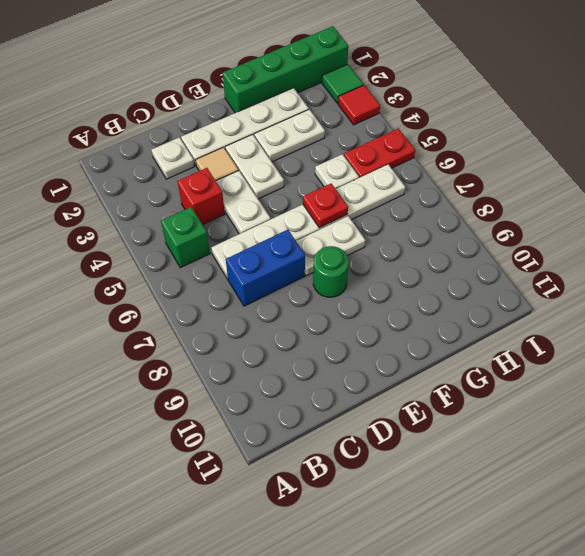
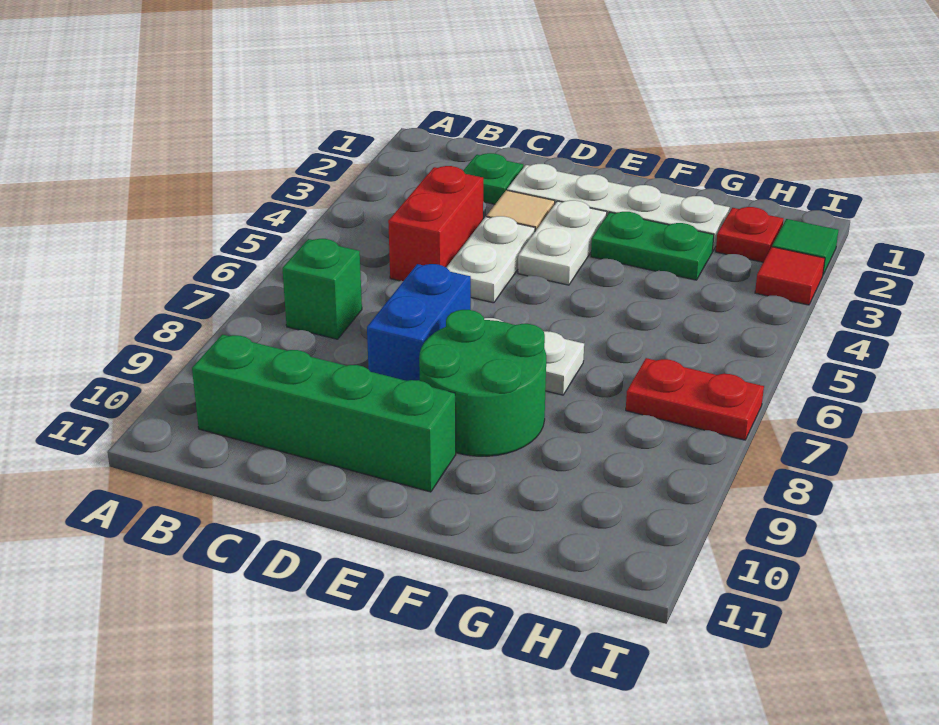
green brick B5 level 1 -> green brick B7 level 1
white plate C2 level 1 -> green plate C2 level 1
red brick C4 level 1 -> red brick C4:C5 level 1
white plate C6:H6 level 1 -> none
blue brick C7:D7 level 1 -> blue brick D7:D8 level 1
green round brick E8 level 1 -> green round brick E8:F9 level 1
green brick F1:I1 level 1 -> green brick B10:E10 level 1
white plate F3:G3 level 1 -> green plate F3:G3 level 1
red plate F6 level 2 -> red plate H2 level 1
white plate G5 level 1 -> none
red plate H5:I5 level 1 -> red plate H7:I7 level 1

